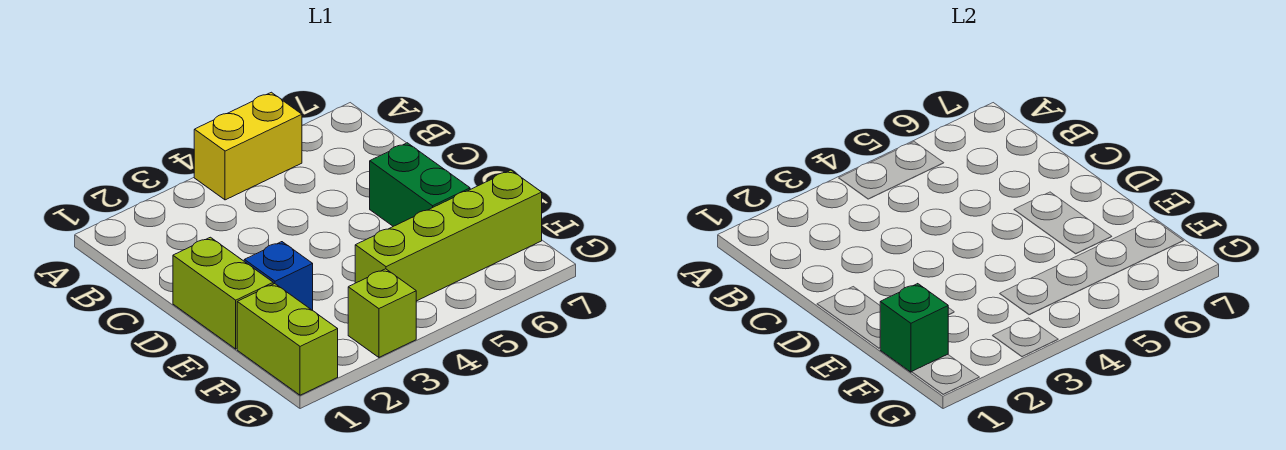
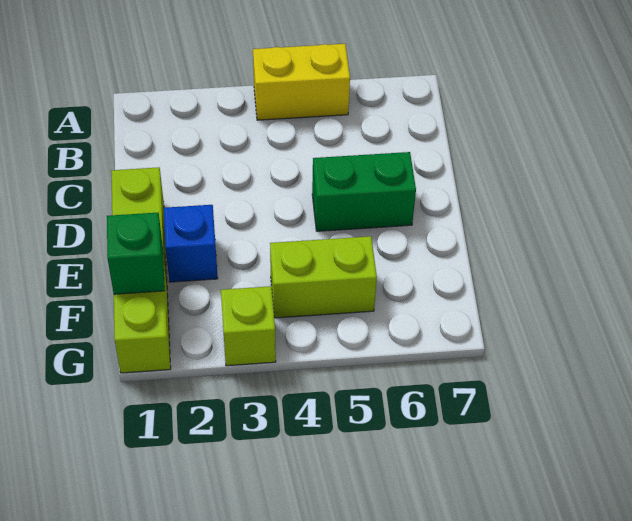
green brick D6:E6 level 1 -> green brick D5:D6 level 1
lime brick F4:F7 level 1 -> lime brick F4:F5 level 1

